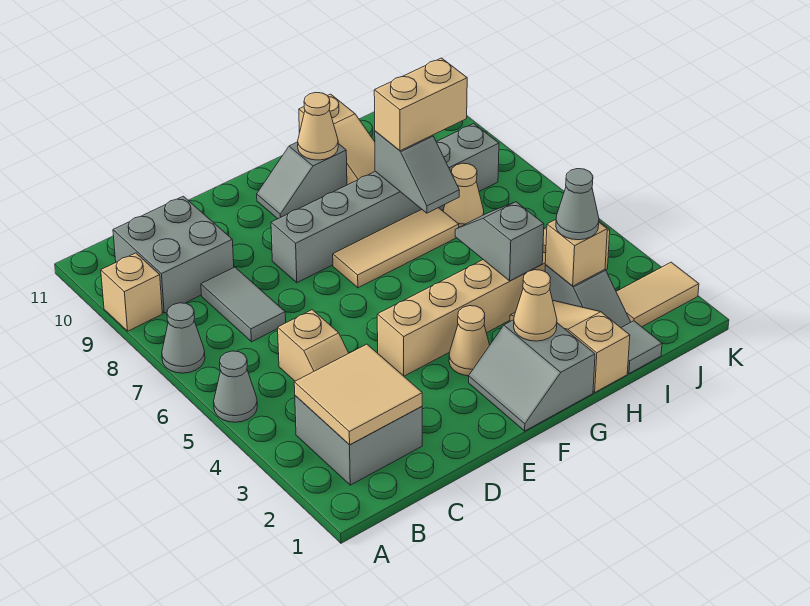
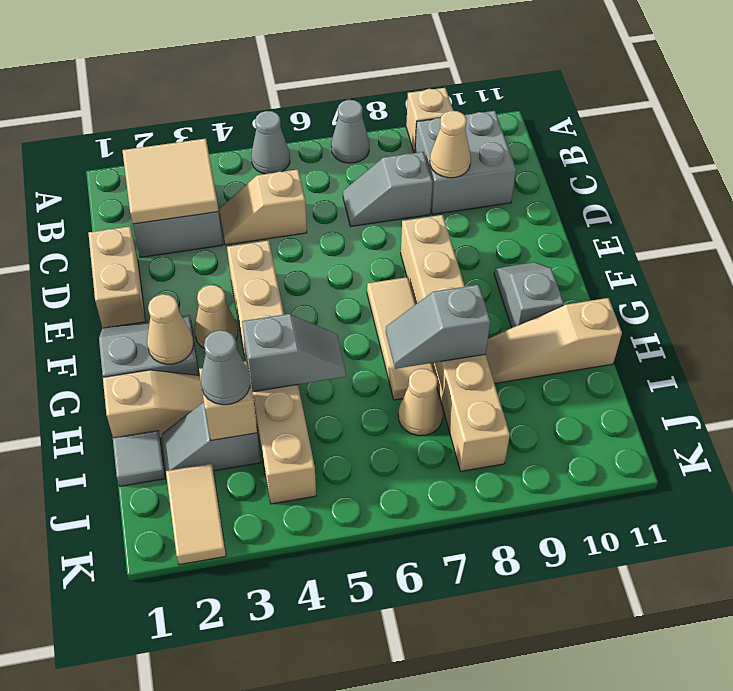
grey tile C7:C8 level 1 -> grey slope C7:C8 level 1 top 8
grey brick E8:J8 level 1 -> tan brick E8:J8 level 1
tan cone G10 level 2 -> tan cone C9 level 2
tan brick H8:I8 level 3 -> tan brick D1:E1 level 1

